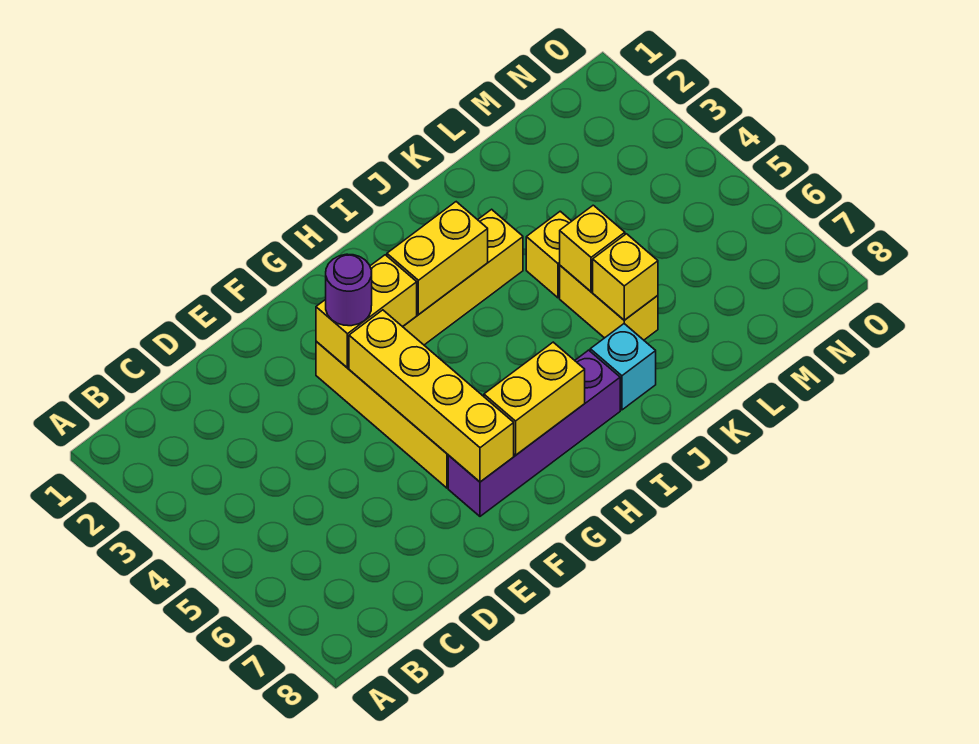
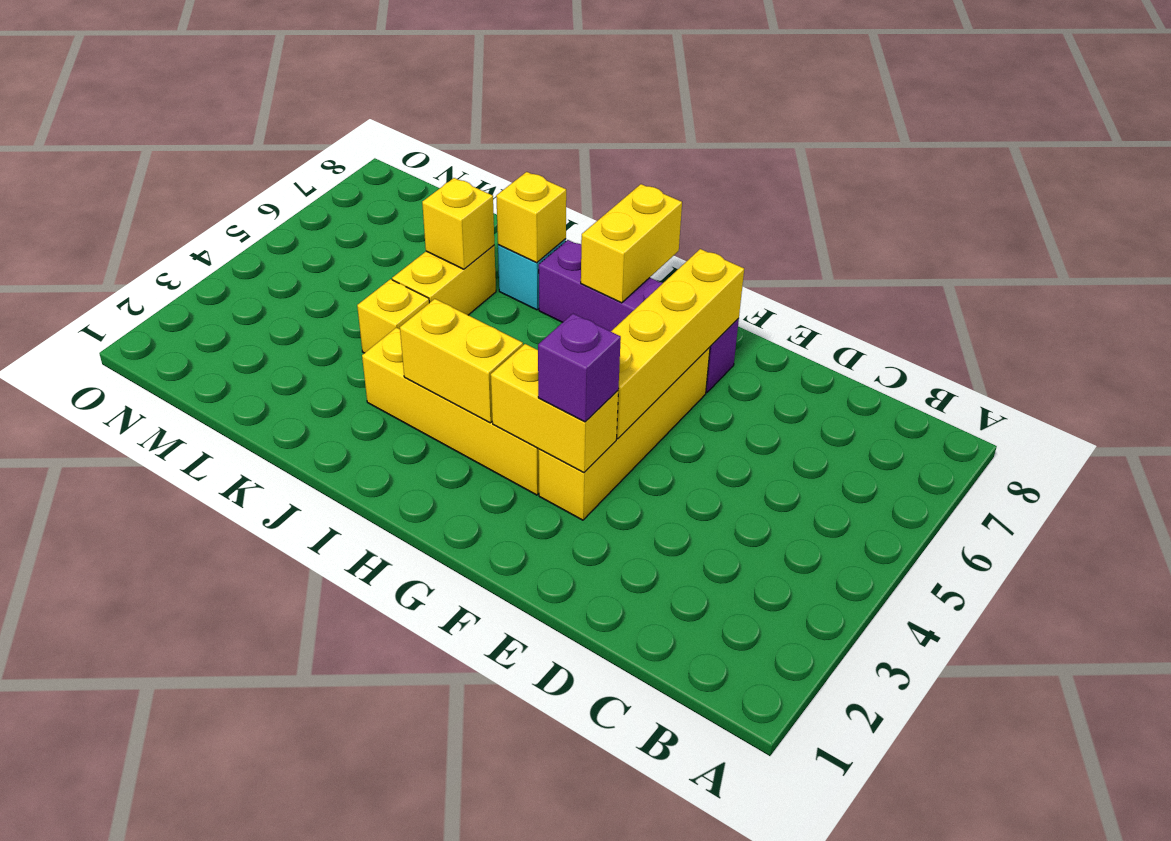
purple round brick F3 level 3 -> purple brick F3 level 3
yellow brick G7:H7 level 2 -> yellow brick H7:H8 level 2
yellow brick K5 level 2 -> yellow brick J7 level 2

